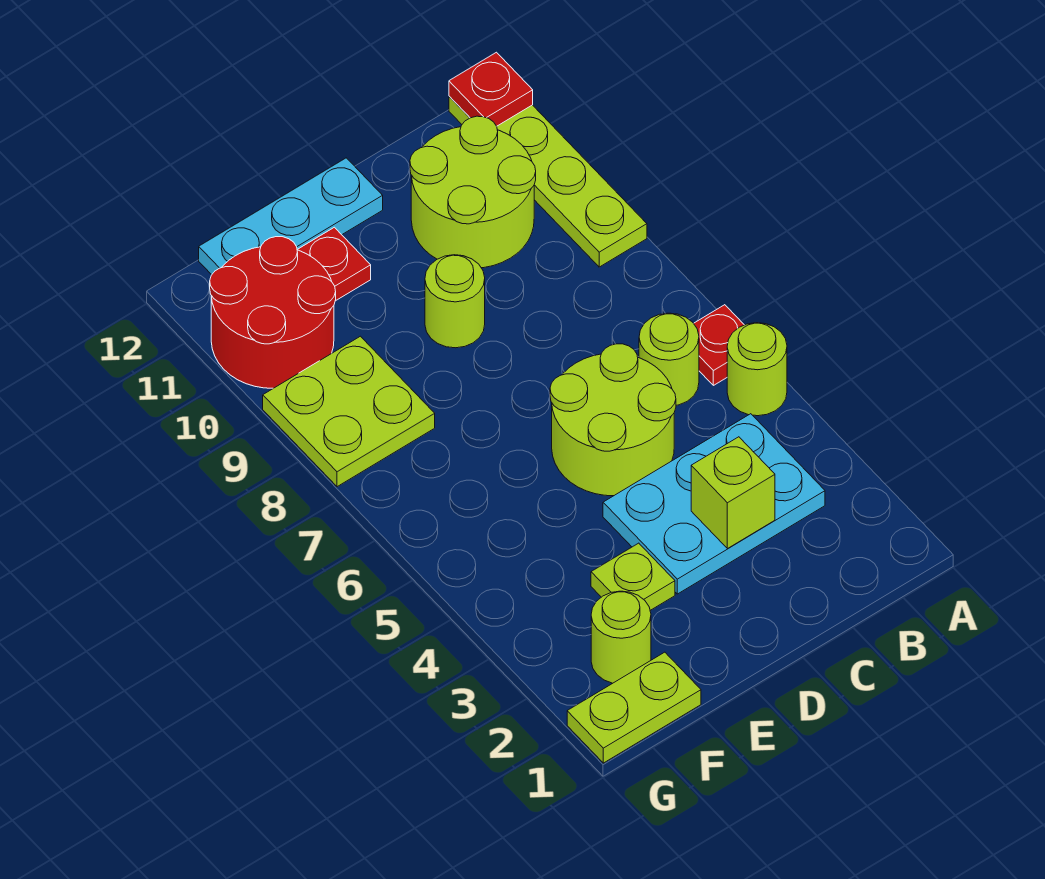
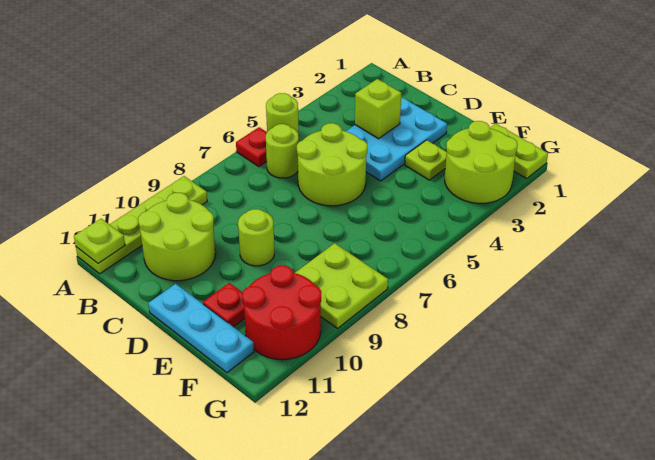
red plate A12 level 2 -> lime plate A12 level 2
cyan plate B3:D4 level 1 -> cyan plate C2:D4 level 1
lime round brick F2 level 1 -> lime round brick F2:G3 level 1

